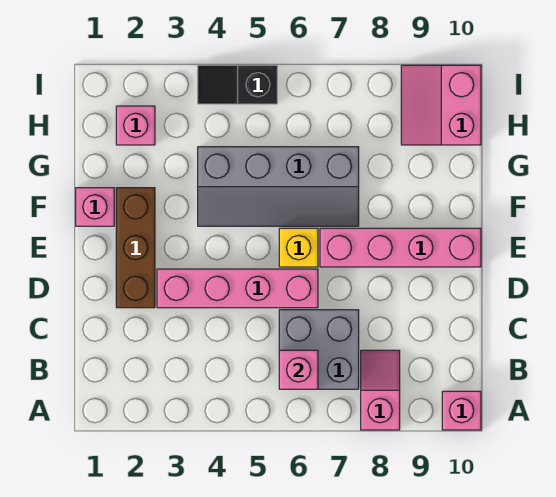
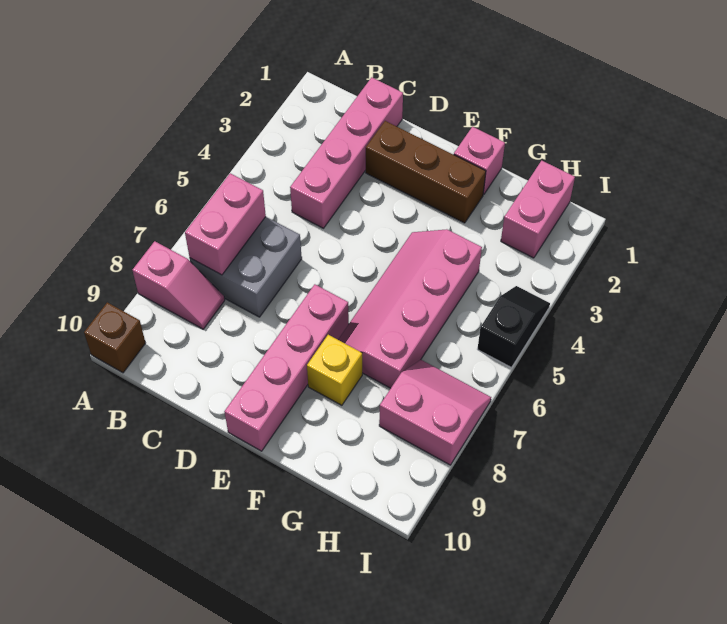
pink brick A10 level 1 -> brown brick A10 level 1
pink brick B6 level 2 -> pink brick B6:B7 level 2
pink brick D3:D6 level 1 -> pink brick C1:C4 level 1
yellow brick E6 level 1 -> yellow brick F8 level 1
grey slope F4:G7 level 1 top G -> pink slope F4:G7 level 1 top G
pink brick H2 level 1 -> pink brick H1:H2 level 1
pink slope H9:I10 level 1 top 10 -> pink slope H7:I8 level 1 top 8

